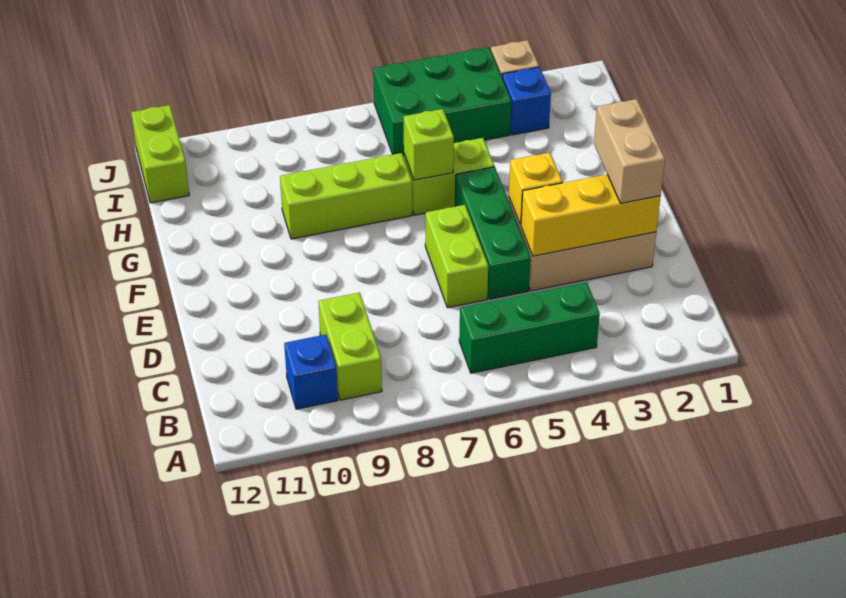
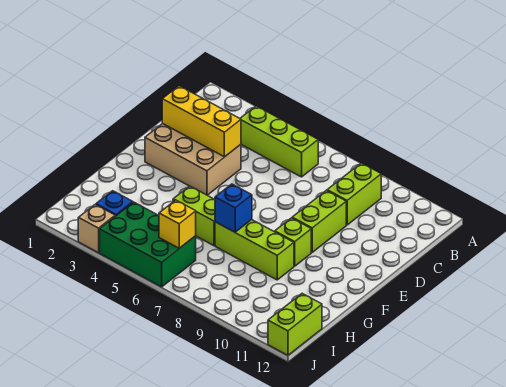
green brick B4:B6 level 1 -> lime brick B4:B6 level 1
blue brick B10 level 1 -> blue brick G7 level 2
tan brick D2:E2 level 3 -> none
green brick D5:F5 level 1 -> none
lime brick D6:E6 level 1 -> lime brick D9:E9 level 1
yellow brick E4 level 2 -> yellow brick I6 level 2
lime brick G6 level 2 -> lime brick F9 level 1

